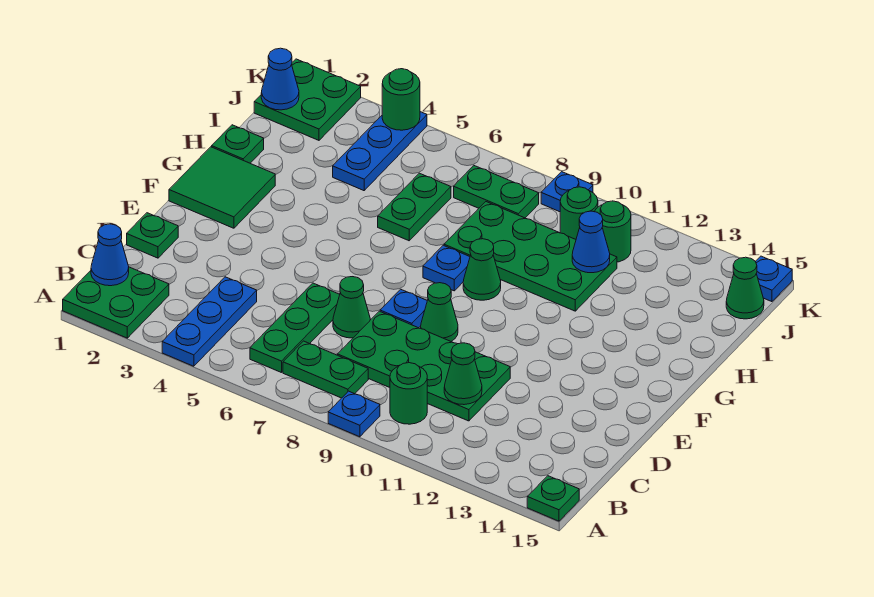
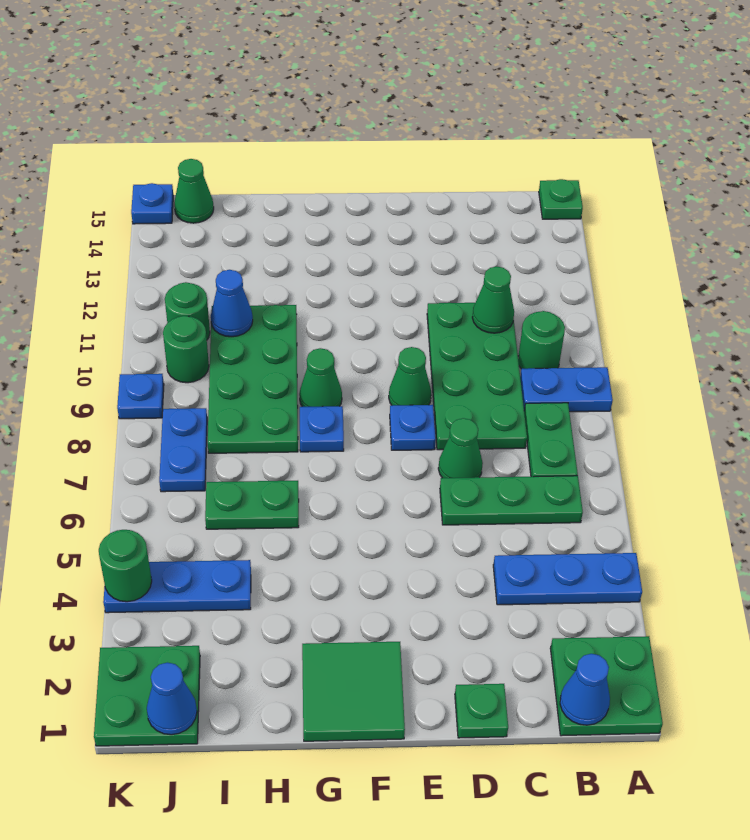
blue plate A9 level 1 -> blue plate A9:B9 level 1
green plate H1 level 1 -> none
green plate J7:J8 level 1 -> blue plate J7:J8 level 1

